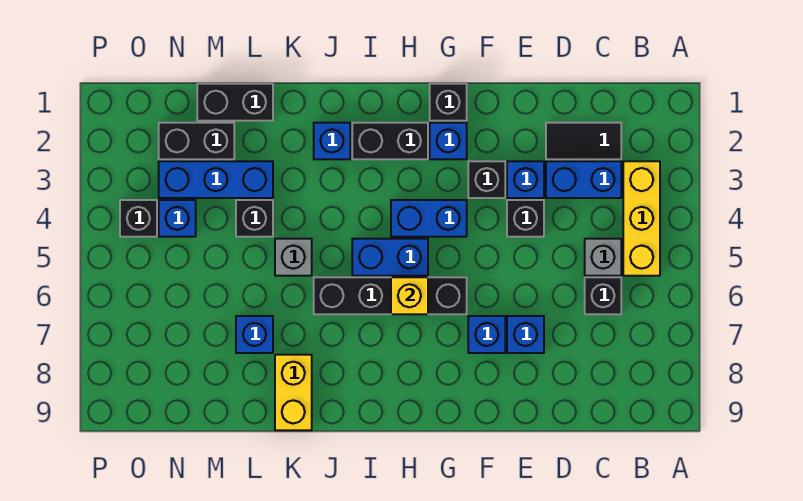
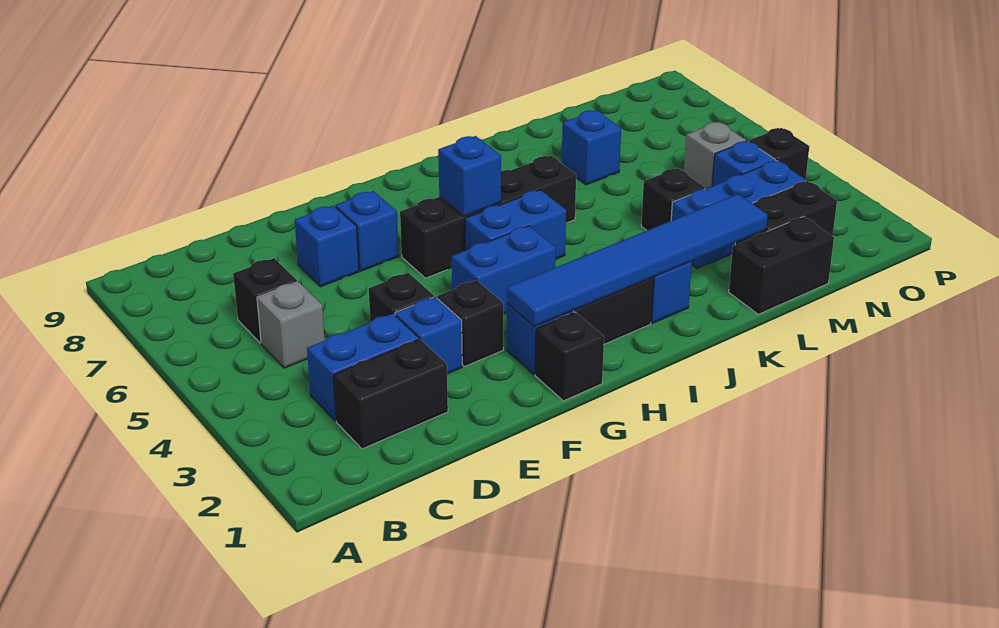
yellow brick B3:B5 level 1 -> none
black tile C2:D2 level 1 -> black brick C2:D2 level 1
none -> blue tile G2:L2 level 2
yellow brick H6 level 2 -> blue brick H6 level 2
grey brick K5 level 1 -> grey brick N5 level 1
yellow brick K8:K9 level 1 -> none

